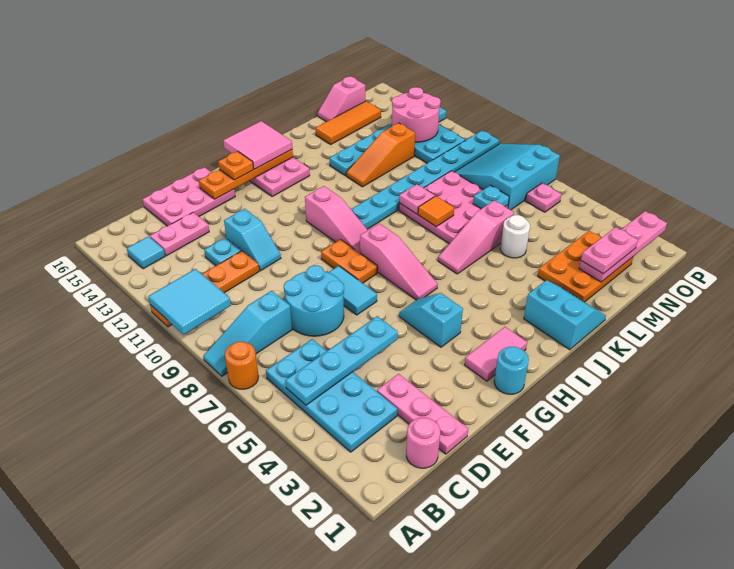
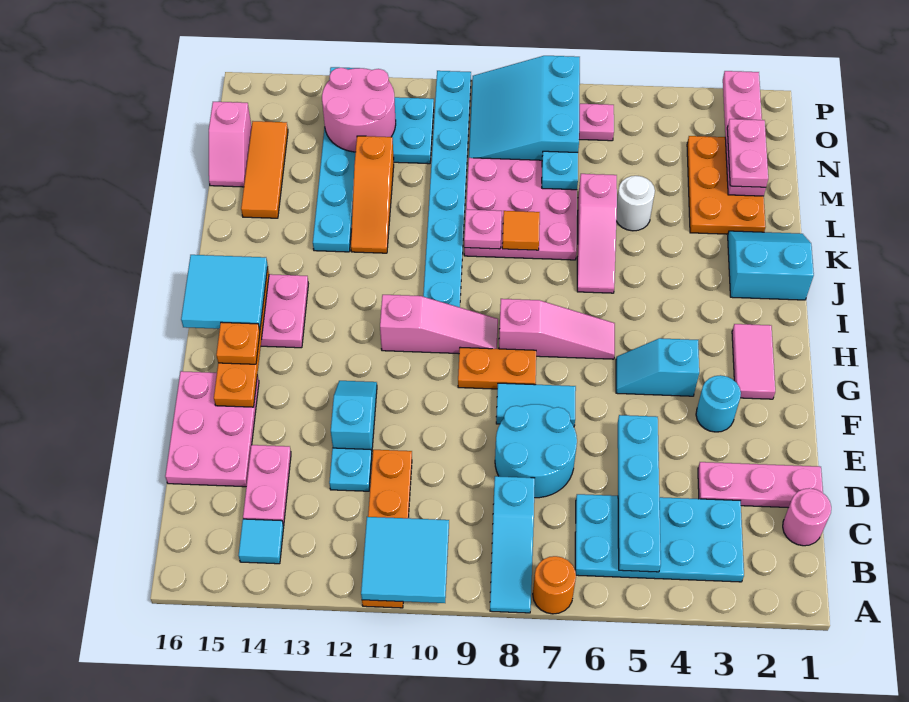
cyan slope E11:E12 level 1 top 12 -> cyan slope E12:F12 level 1 top E
cyan round brick G1 level 1 -> cyan round brick F3 level 1
pink tile H15:I16 level 3 -> cyan tile H15:I16 level 3

